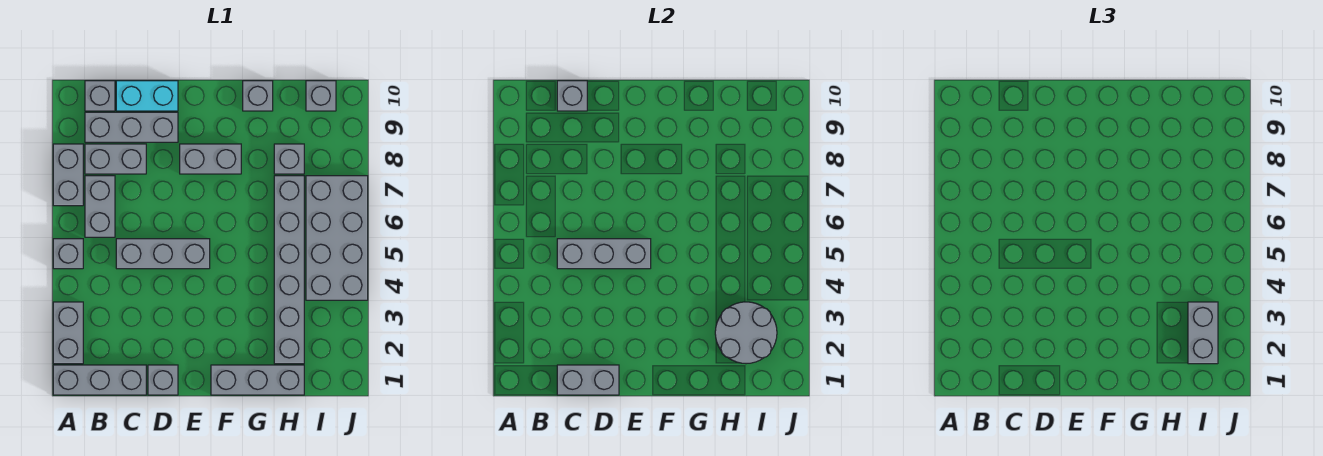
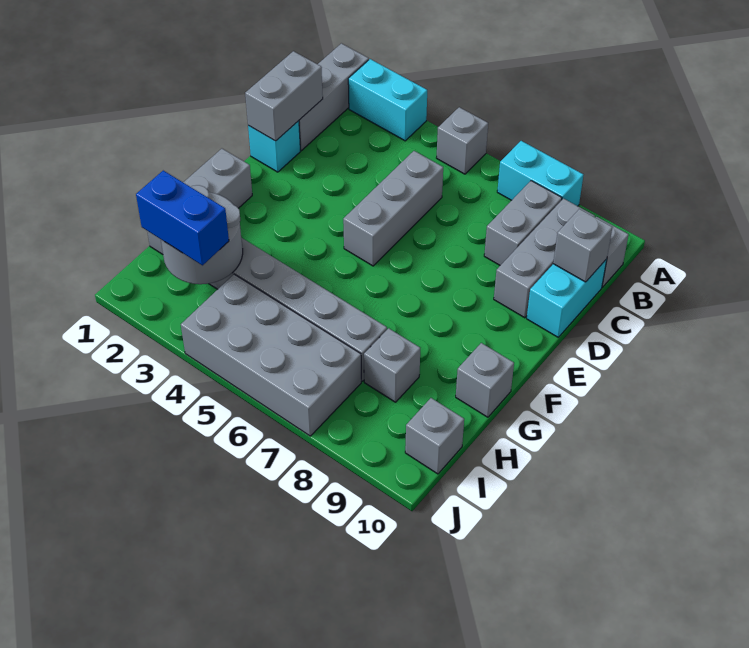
grey brick A2:A3 level 1 -> cyan brick A2:A3 level 1
grey brick A7:A8 level 1 -> cyan brick A7:A8 level 1
grey brick B6:B7 level 1 -> none
grey brick C5:E5 level 2 -> none
grey brick D1 level 1 -> cyan brick D1 level 1
grey brick E8:F8 level 1 -> none
grey brick I2:I3 level 3 -> blue brick I2:I3 level 3

